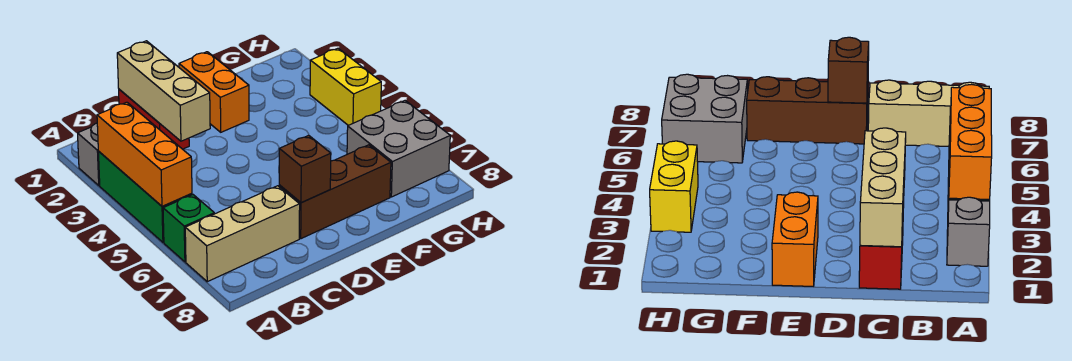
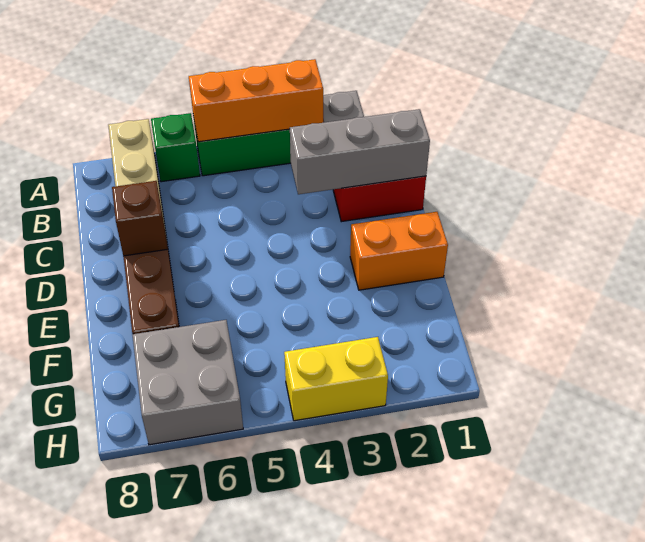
tan brick C1:C3 level 2 -> grey brick C1:C3 level 2

